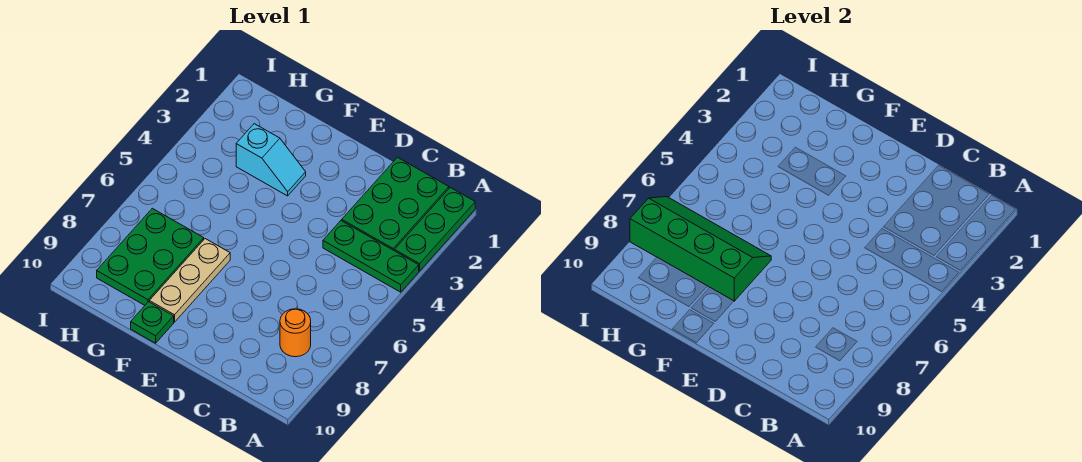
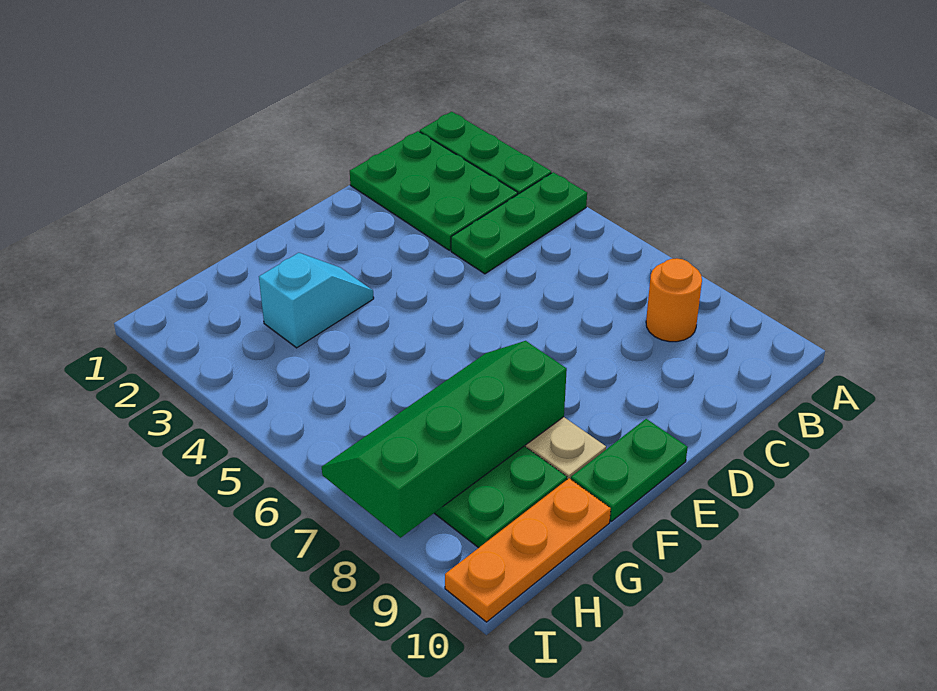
green plate F10 level 1 -> green plate E10:F10 level 1
none -> orange plate G10:I10 level 1

